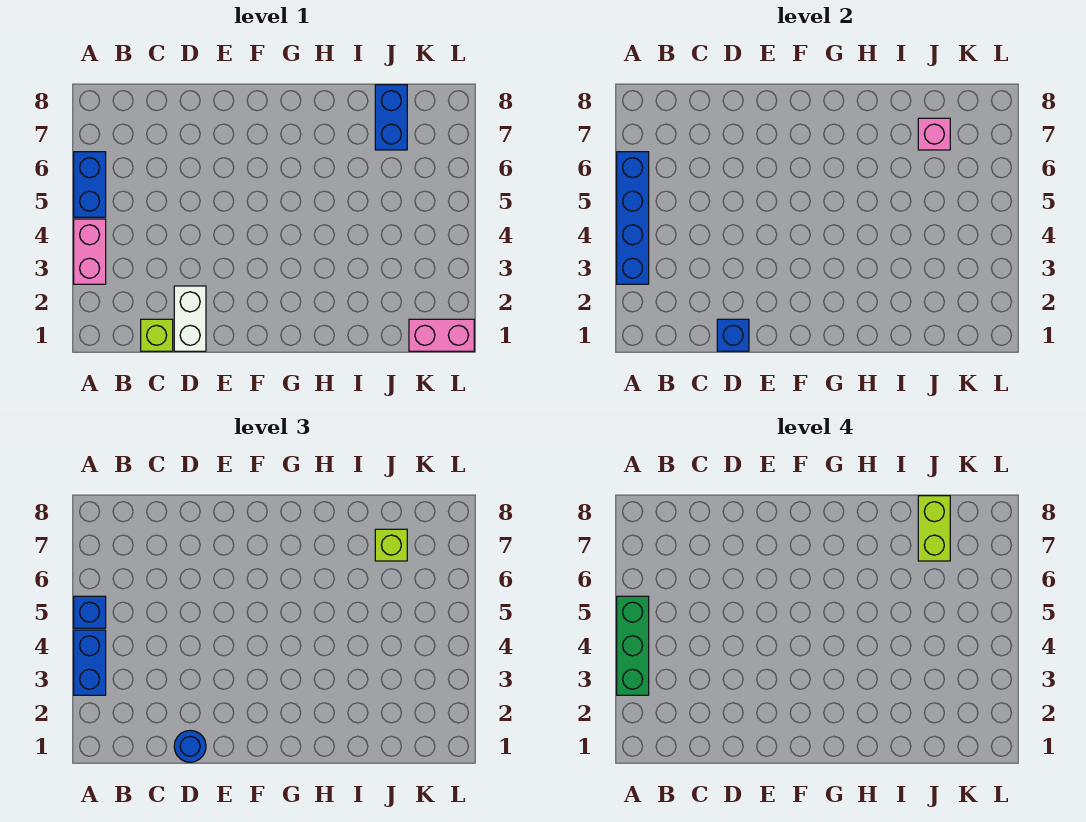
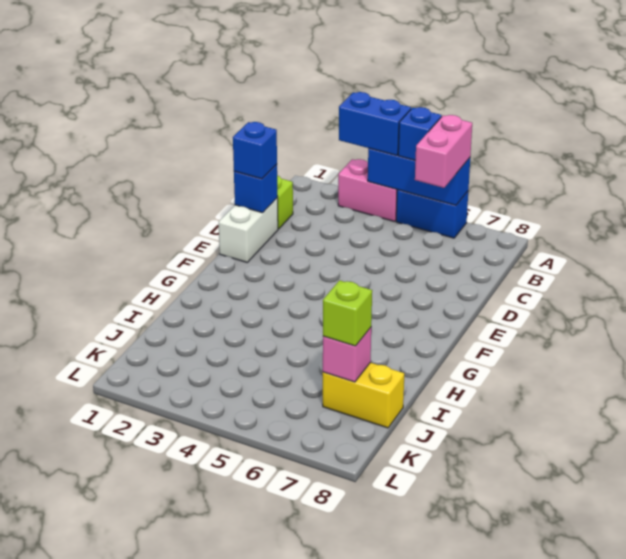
blue brick A3:A6 level 2 -> blue brick A4:A6 level 2
green brick A3:A5 level 4 -> none
white brick D1:D2 level 1 -> white brick D1:E1 level 1
blue round brick D1 level 3 -> blue brick D1 level 3
blue brick J7:J8 level 1 -> yellow brick J7:J8 level 1
lime brick J7:J8 level 4 -> none
pink brick K1:L1 level 1 -> pink brick A6:B6 level 3

